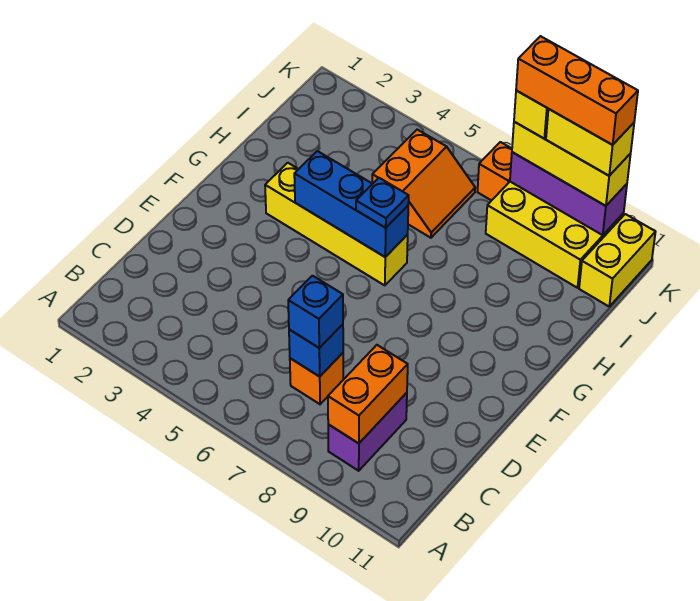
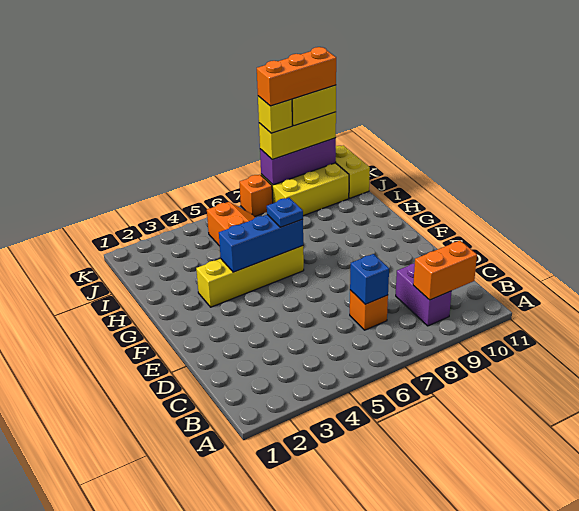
orange brick B9:C9 level 2 -> orange brick B9:B10 level 2
blue brick C7 level 3 -> none

